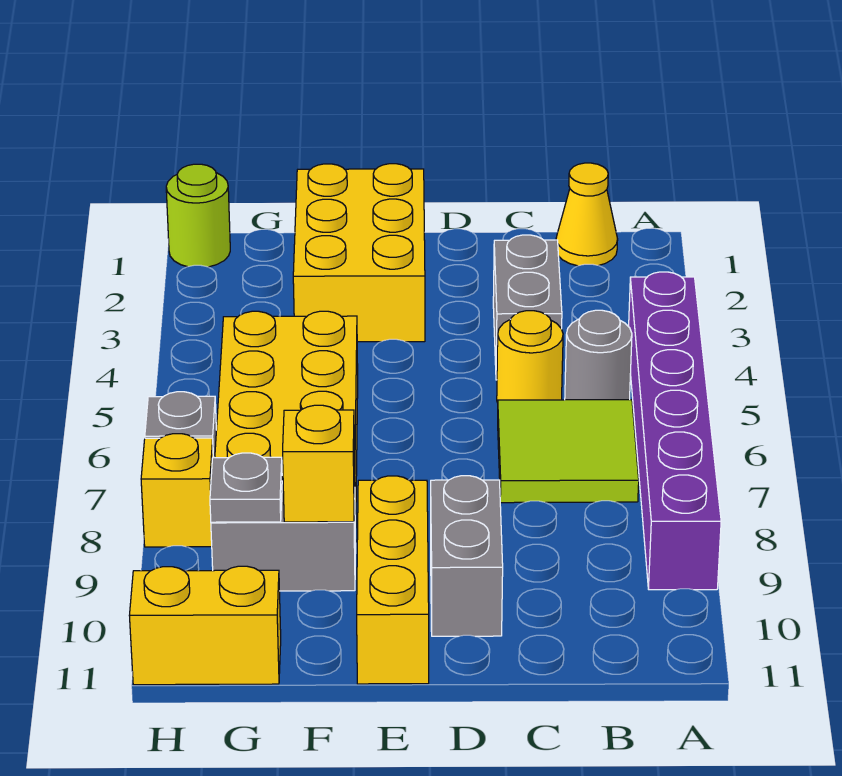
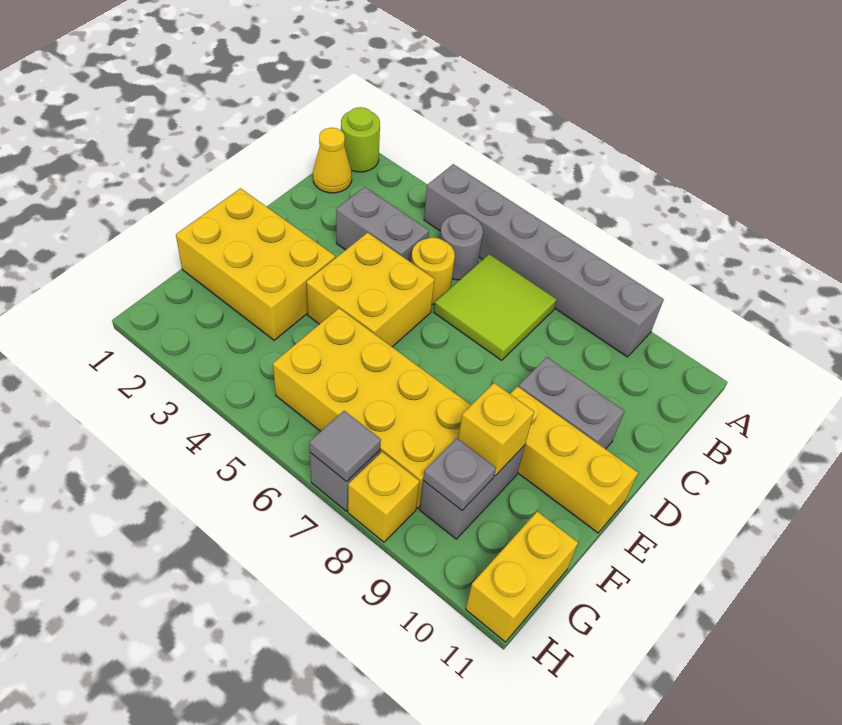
purple brick A4:A9 level 1 -> grey brick A4:A9 level 1
none -> yellow brick D4:E5 level 1
lime round brick H1 level 1 -> lime round brick A1 level 1
none -> grey tile H7 level 2

